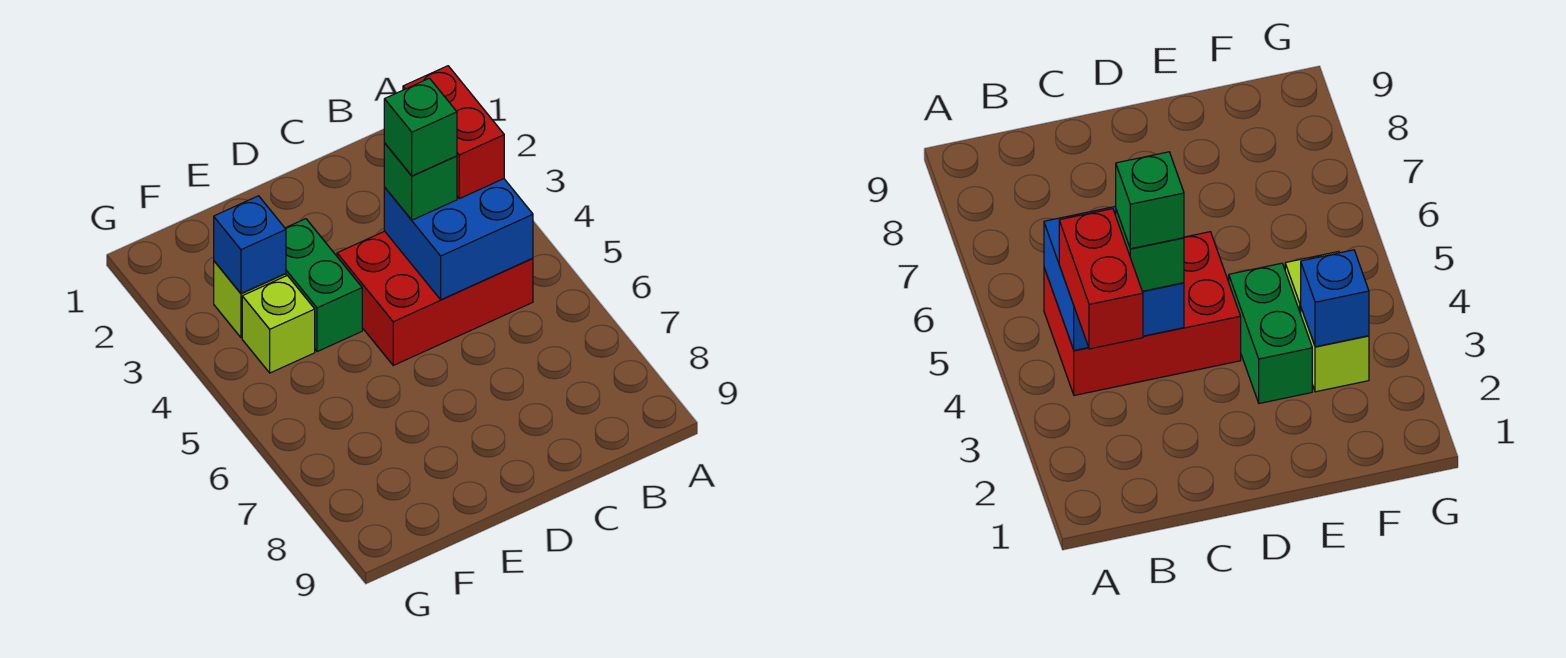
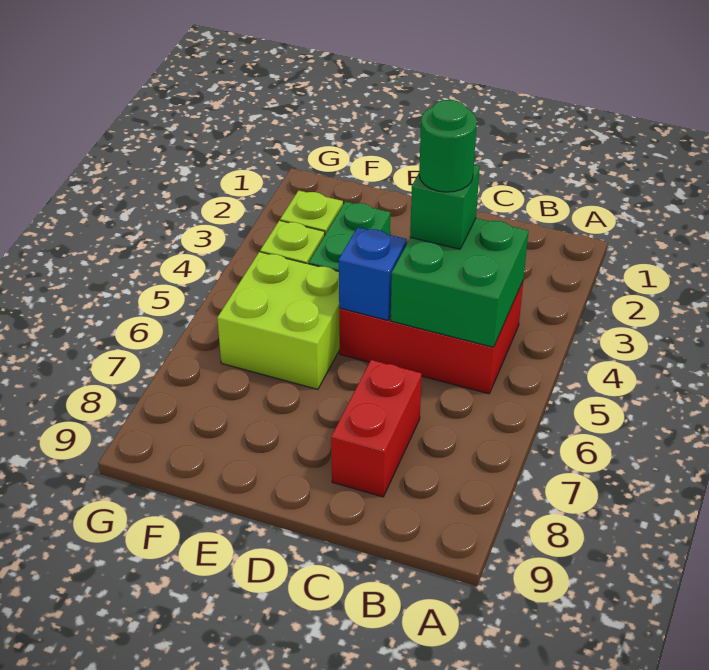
red brick B3:B4 level 3 -> red brick C7:C8 level 1
blue brick B4:C5 level 2 -> green brick B4:C5 level 2
green brick C4 level 4 -> green round brick C4 level 4
none -> lime brick E5:F6 level 1
blue brick F3 level 2 -> blue brick D5 level 2

